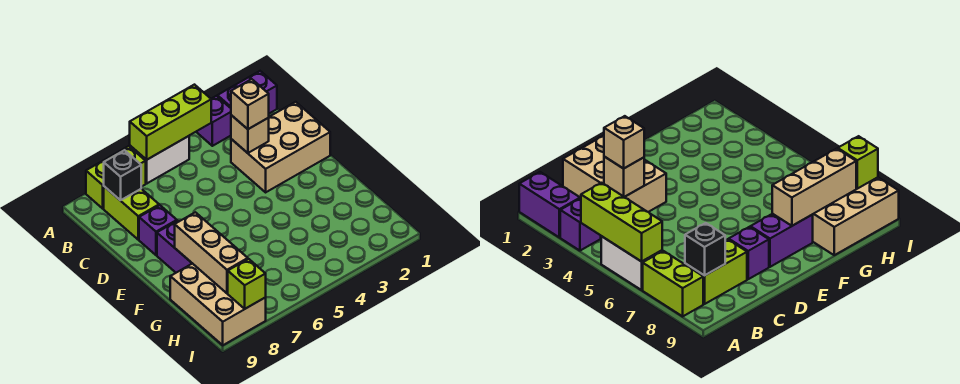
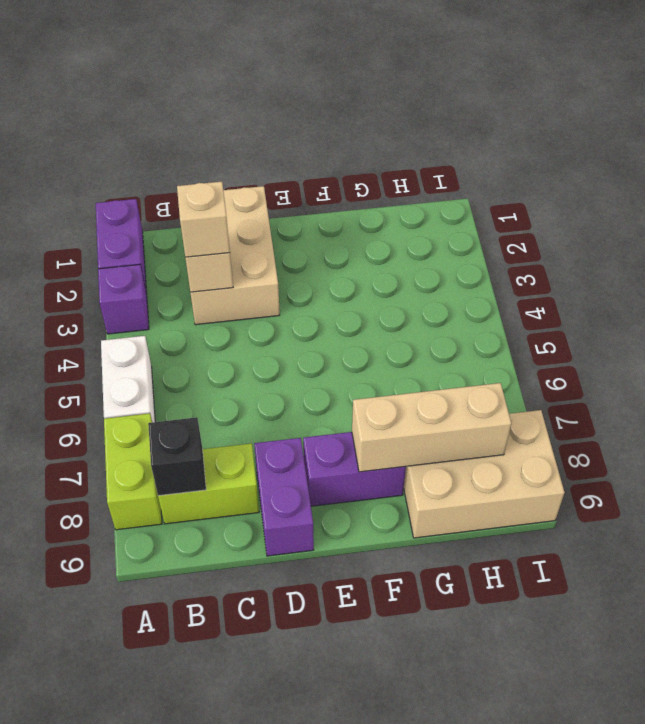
lime brick A4:A6 level 2 -> none
purple brick D8 level 1 -> purple brick D8:D9 level 1
lime brick I8 level 2 -> none

